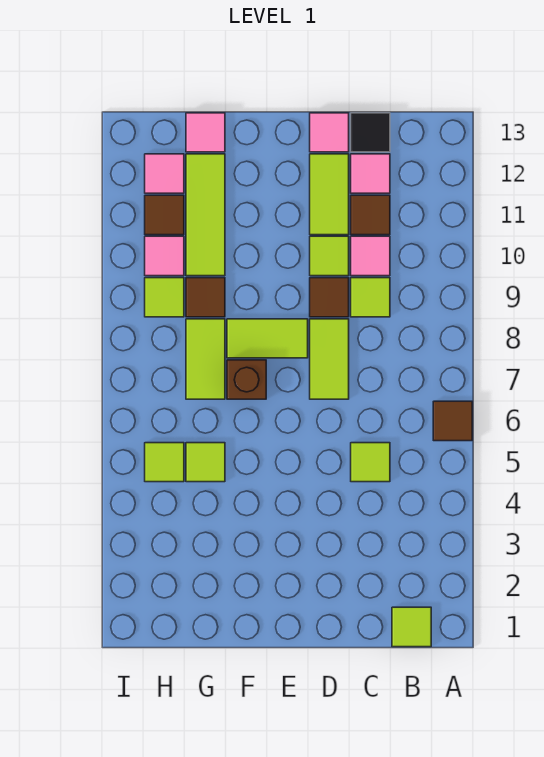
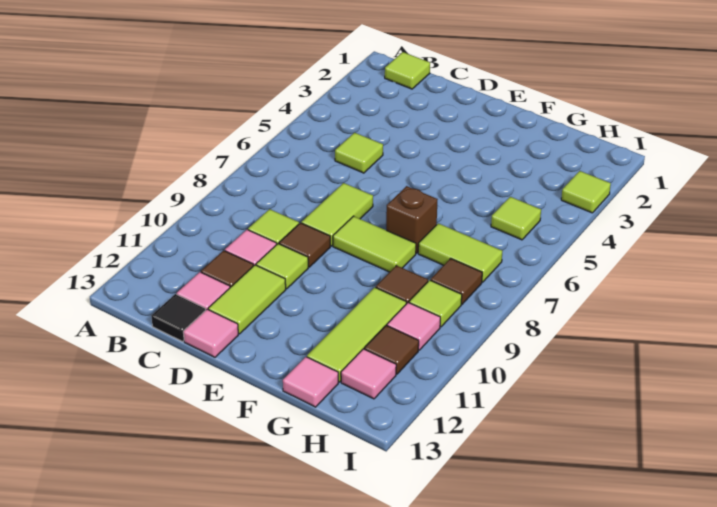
brown tile A6 level 1 -> brown tile H8 level 1
lime tile G5 level 1 -> lime tile I3 level 1
lime tile G7:G8 level 1 -> lime tile G7:H7 level 1

